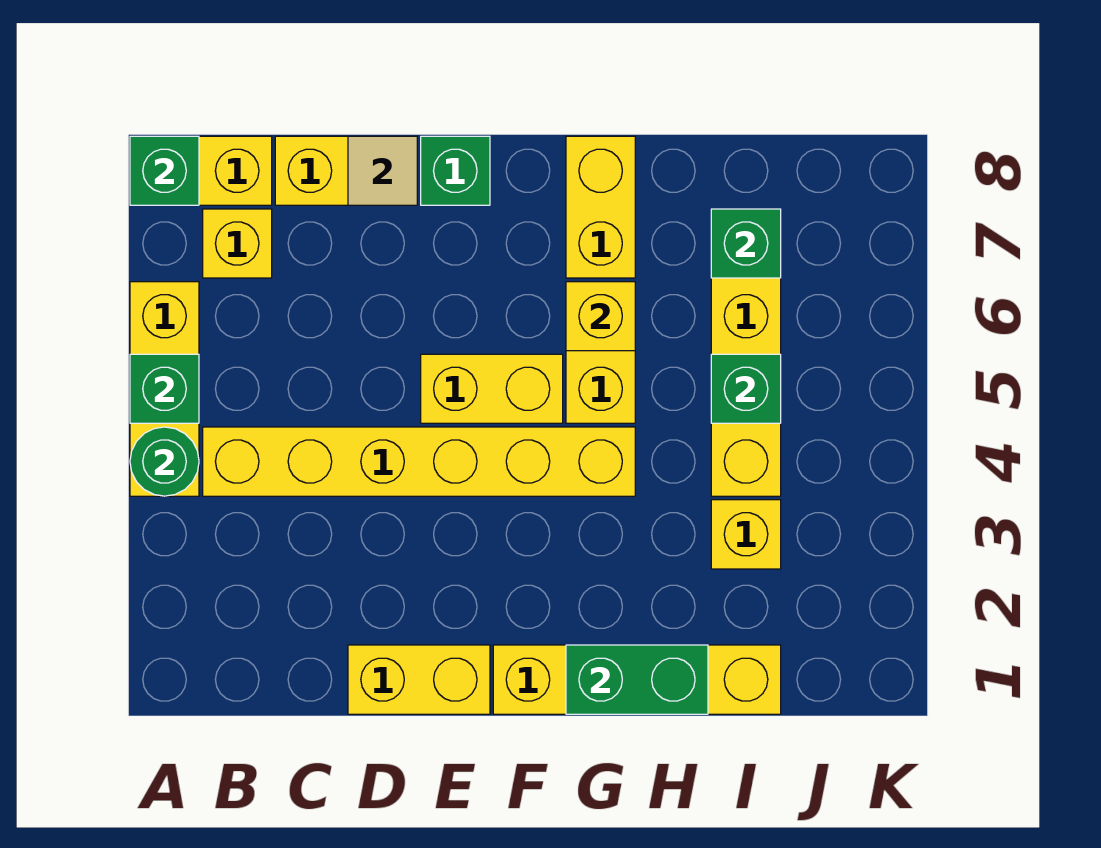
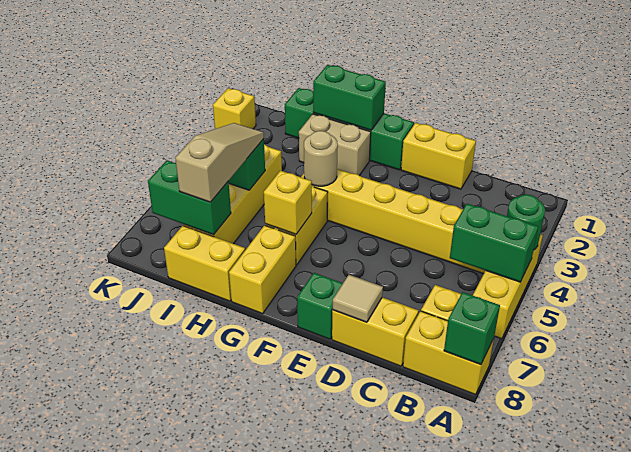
green brick A5 level 2 -> green brick A5:B5 level 2
yellow brick E5:F5 level 1 -> yellow brick H8:I8 level 1
yellow brick F1:I1 level 1 -> green brick F1:I1 level 1
none -> tan brick G2:H2 level 1
none -> tan round brick G4 level 2
yellow brick I3 level 1 -> yellow brick K2 level 1
none -> tan slope I5:I7 level 3 top 7
green brick I7 level 2 -> green brick I7:J7 level 2

